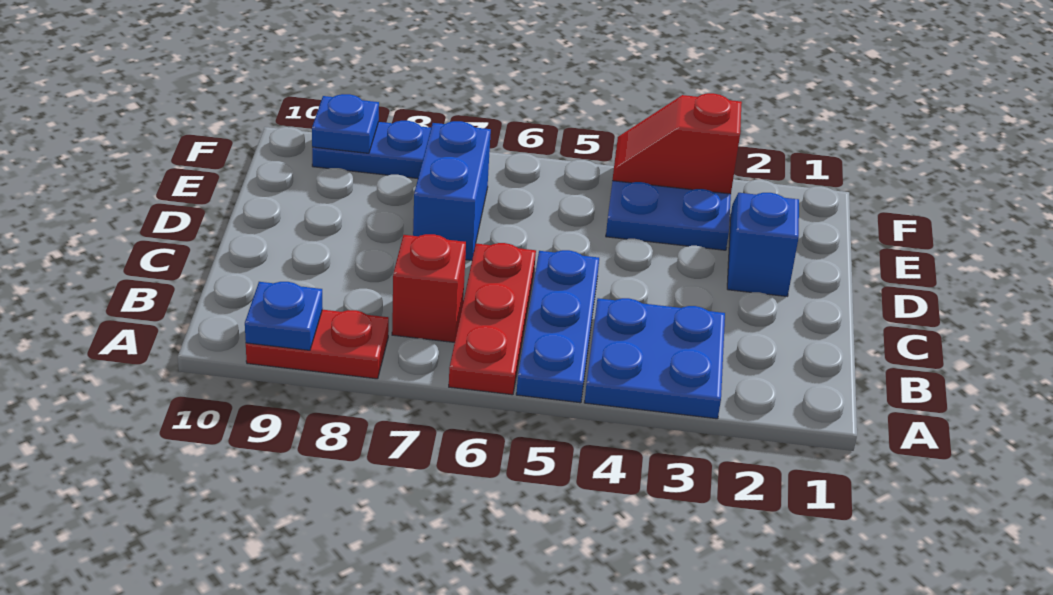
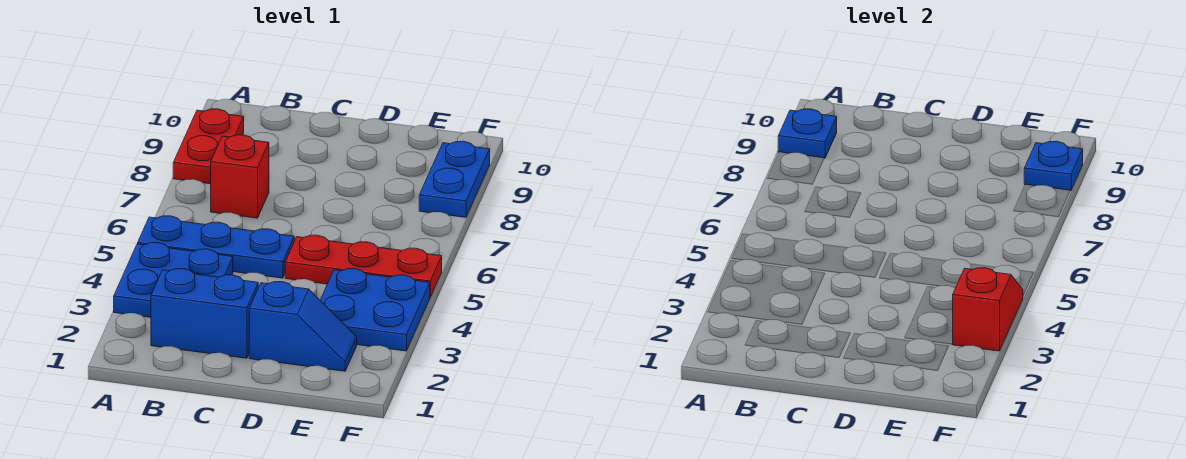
red plate A6:C6 level 1 -> red plate D5:F5 level 1
blue brick D7:E7 level 1 -> blue brick B2:C2 level 1

